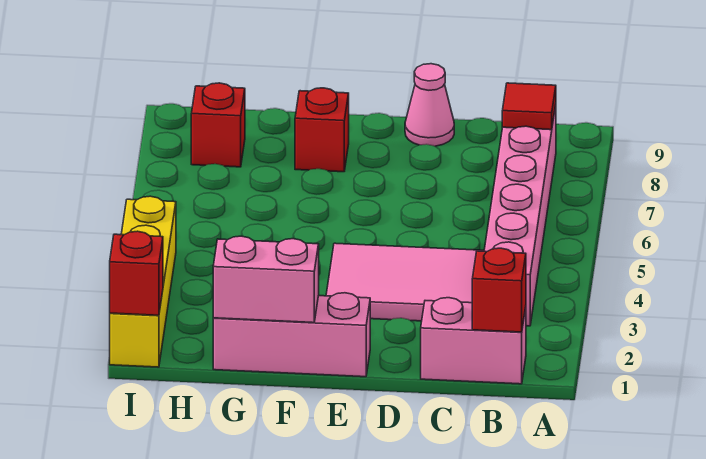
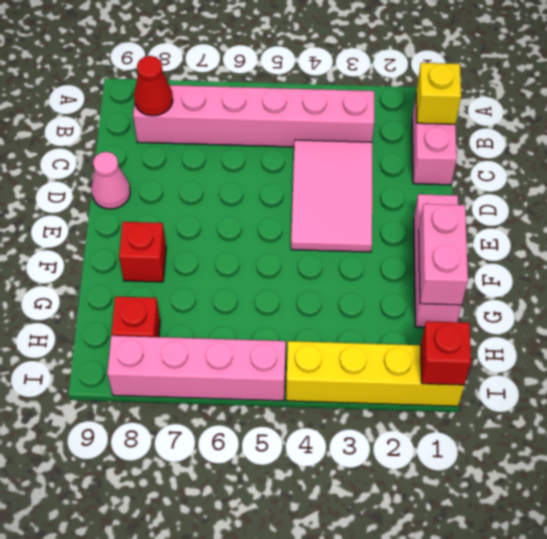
red brick B1 level 2 -> yellow brick B1 level 2
red tile B8 level 2 -> red cone B8 level 2
none -> pink brick I5:I8 level 1

